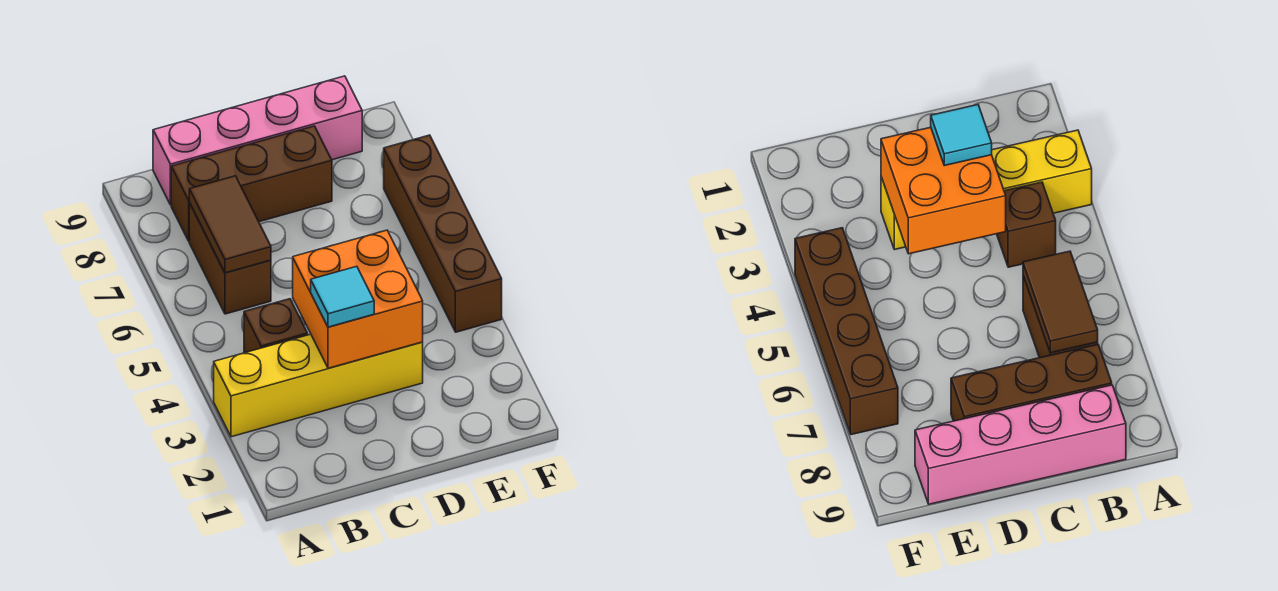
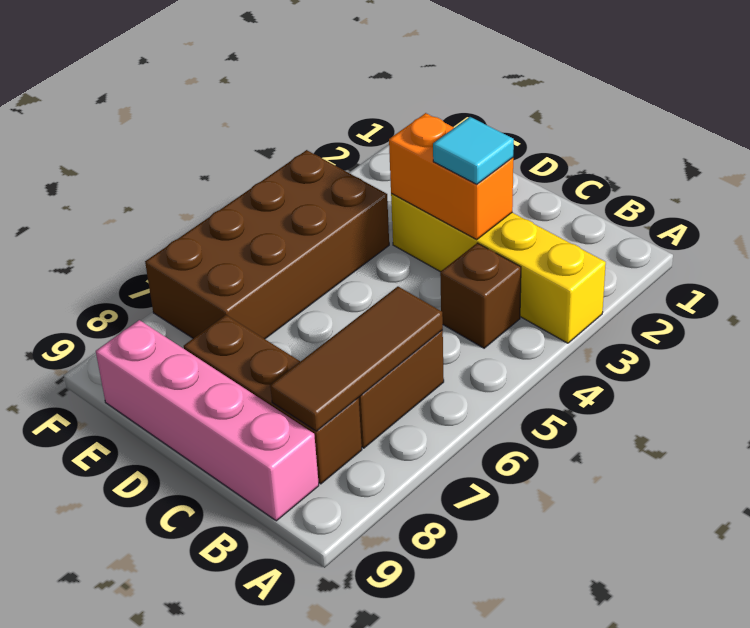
brown tile B6:B7 level 2 -> brown tile B6:B8 level 2
orange brick C3:D4 level 2 -> orange brick C3:D3 level 2
brown brick F4:F7 level 1 -> brown brick E4:F7 level 1

